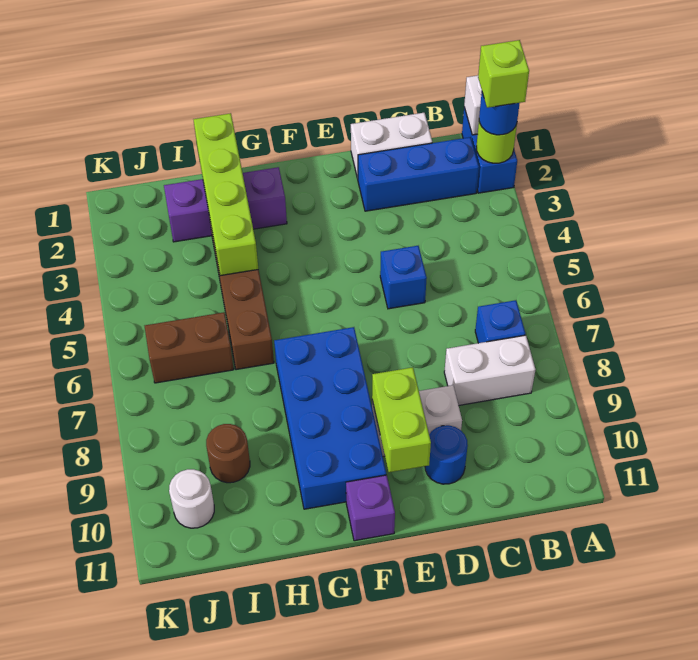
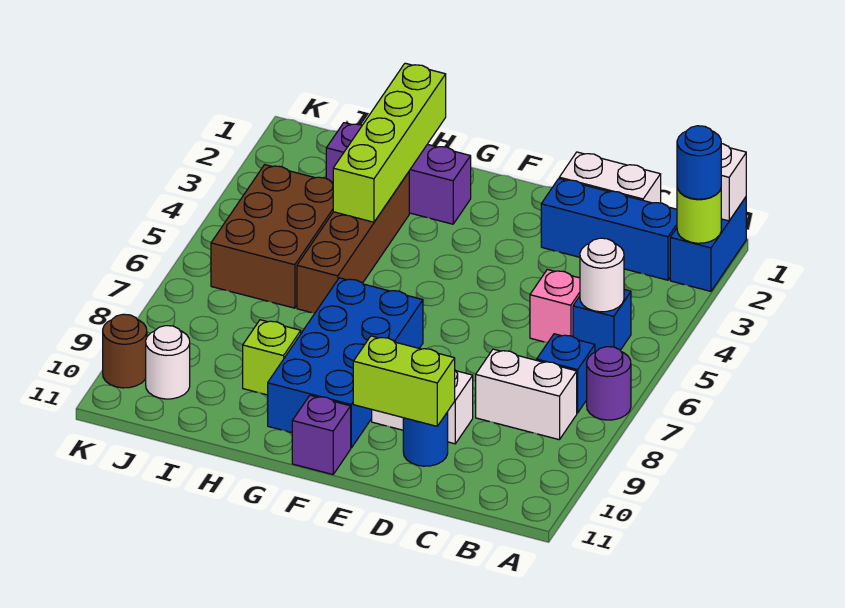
lime brick A2 level 4 -> lime brick H9 level 1
none -> purple round brick A7 level 1
none -> white round brick B5 level 2
none -> pink brick C5 level 1
blue brick D5 level 1 -> blue brick B5 level 1
lime brick E9:E10 level 2 -> lime brick D10:E10 level 2
brown brick I6:J6 level 1 -> brown brick I4:J6 level 1
brown round brick I9 level 1 -> brown round brick K10 level 1

